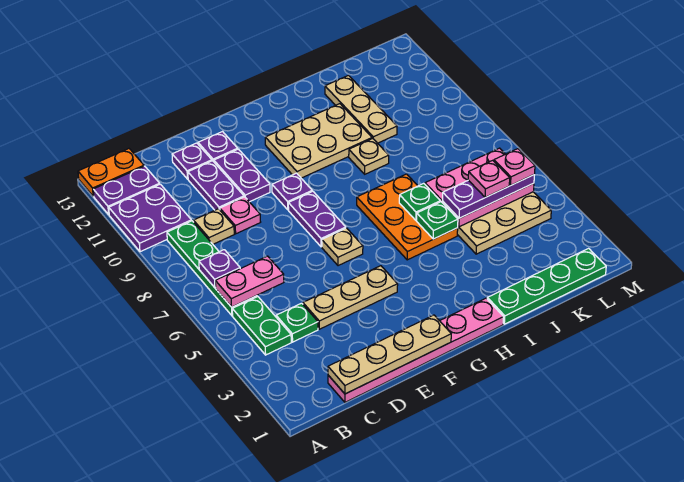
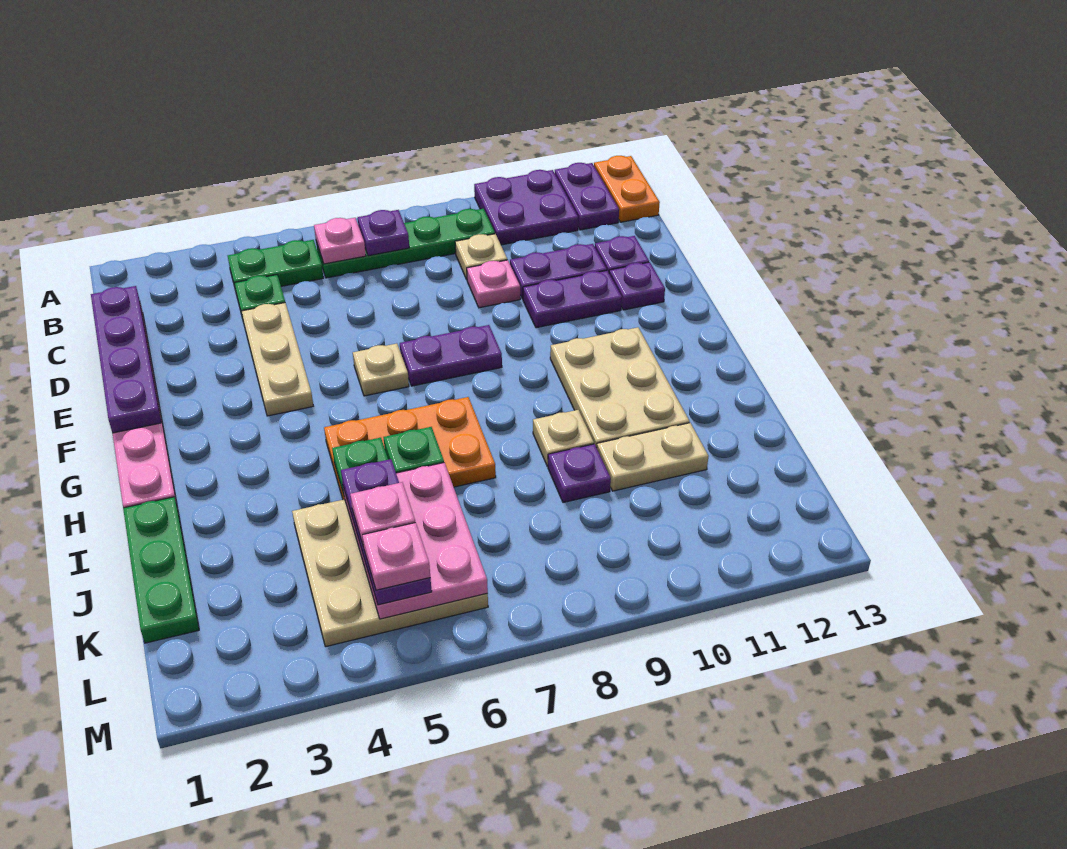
pink plate B6:C6 level 2 -> pink plate B6 level 2
tan plate C1:F1 level 2 -> purple plate C1:F1 level 2
purple plate F9 level 1 -> purple plate J9 level 1
green plate I1:L1 level 1 -> green plate I1:K1 level 1
tan plate J10:J12 level 1 -> tan plate J10:J11 level 1

